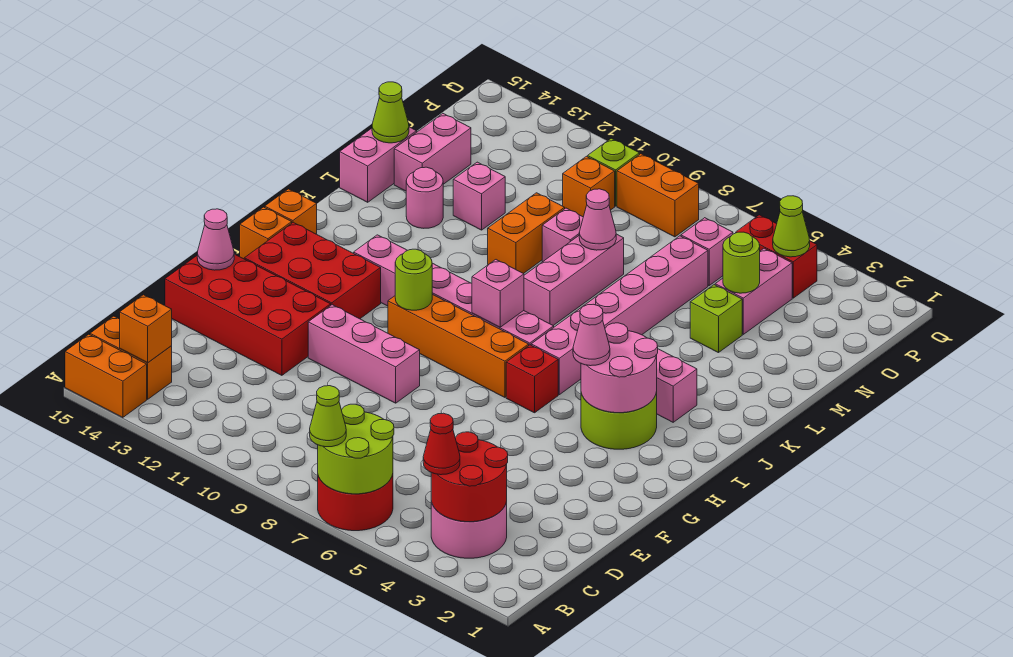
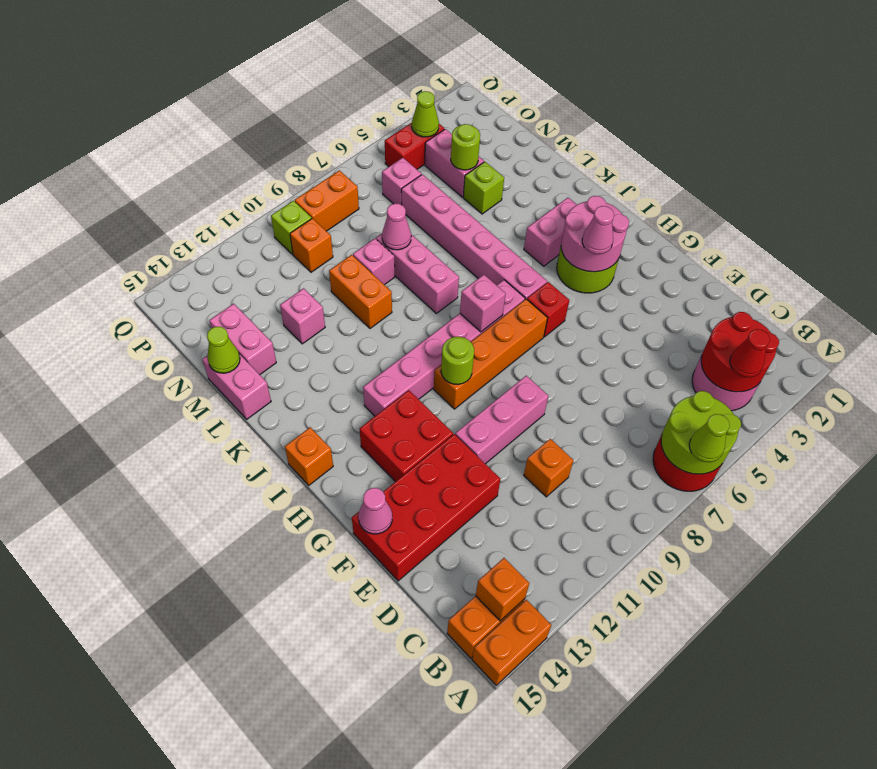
red brick G12:H14 level 1 -> red brick G12:H13 level 1
orange brick H15 level 1 -> orange brick D10 level 1
pink round brick L13 level 1 -> none

